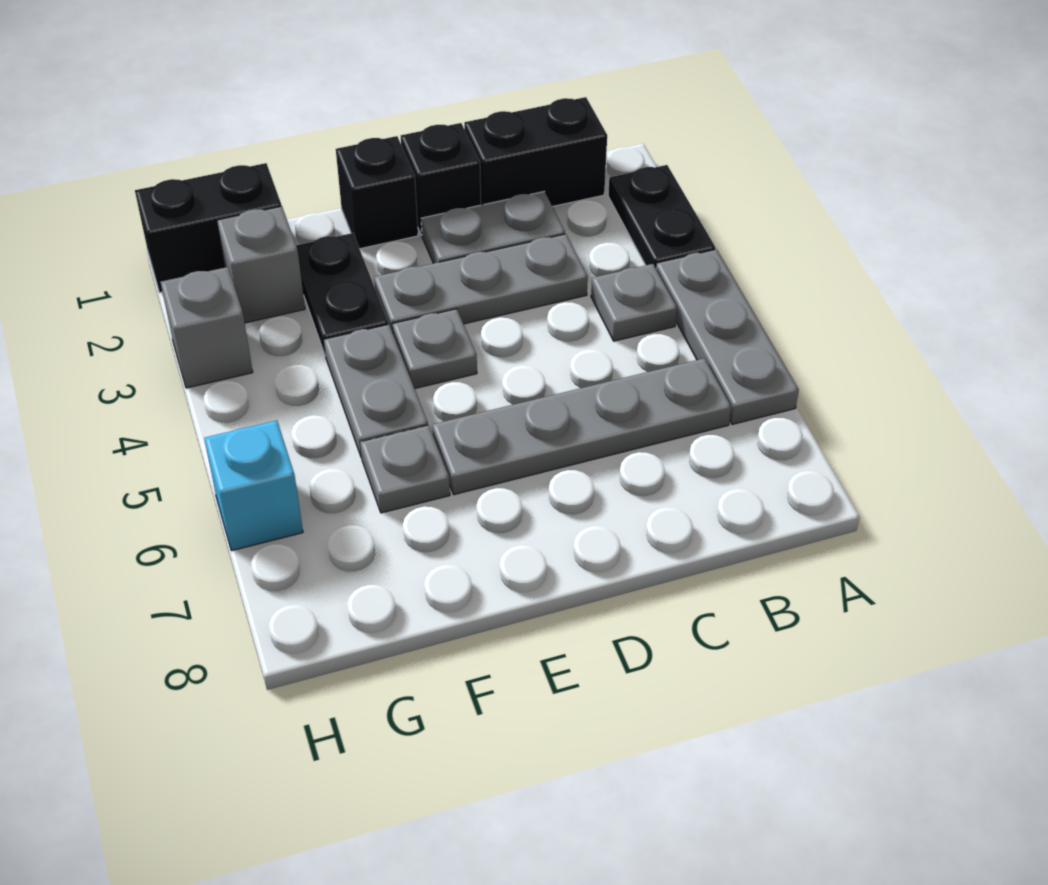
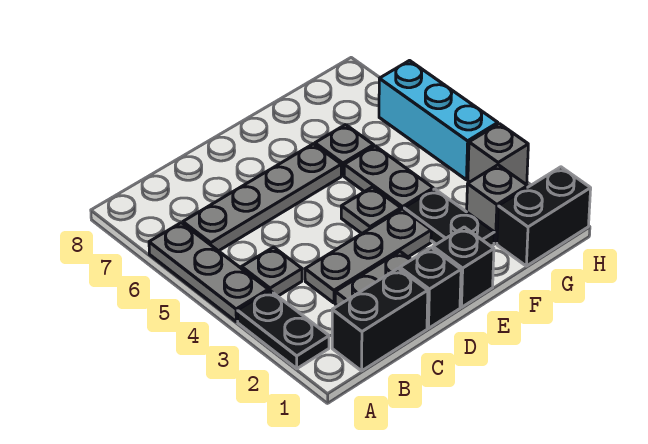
cyan brick H6 level 1 -> cyan brick H4:H6 level 1

